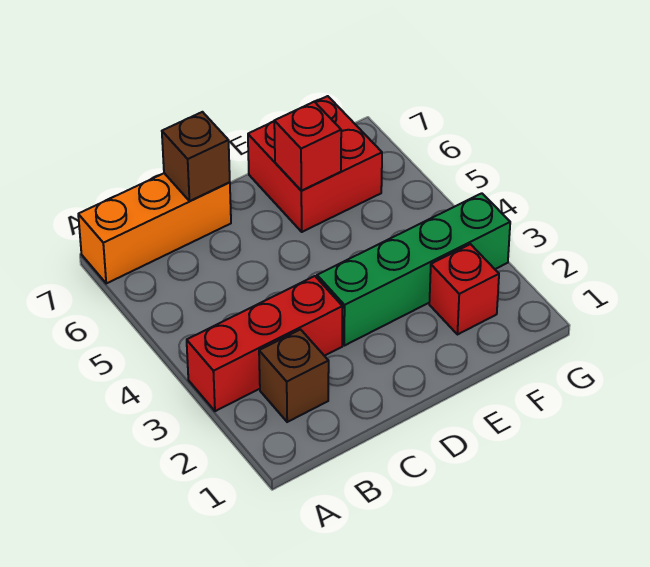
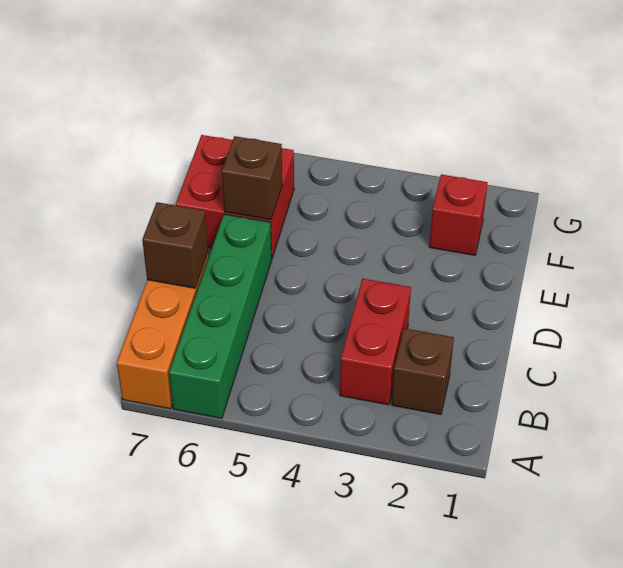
red brick A3:C3 level 1 -> red brick B3:C3 level 1
green brick D3:G3 level 1 -> green brick A6:D6 level 1
red brick E6 level 2 -> brown brick E6 level 2

